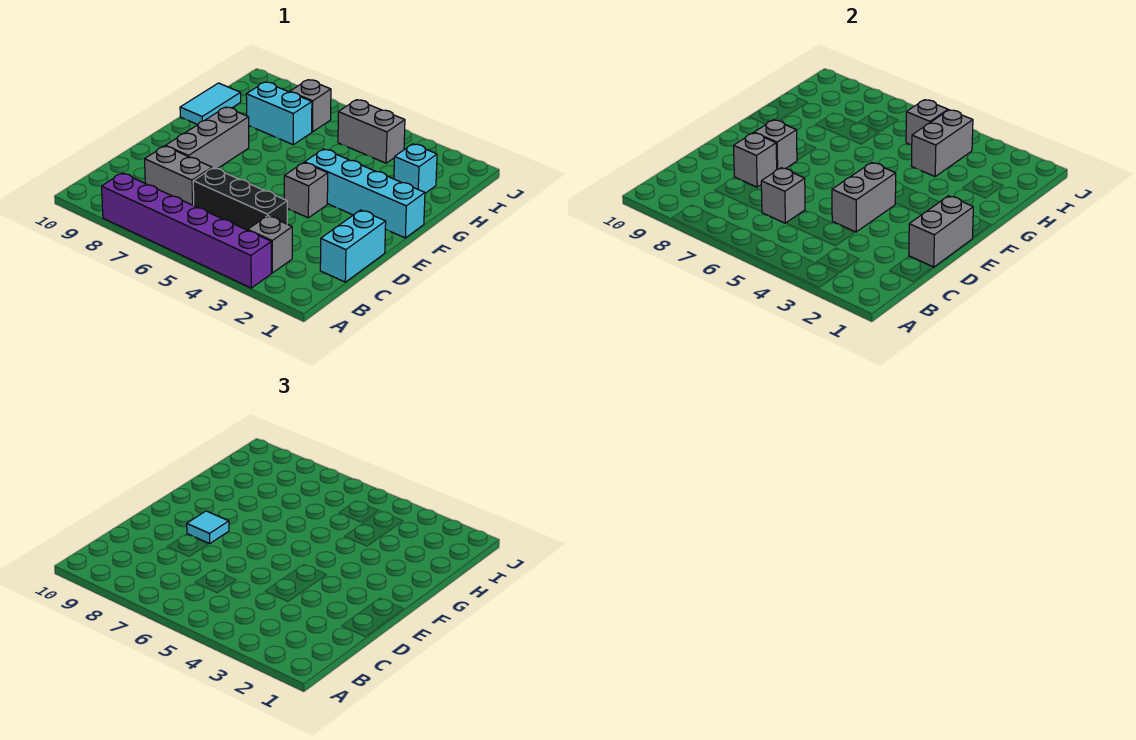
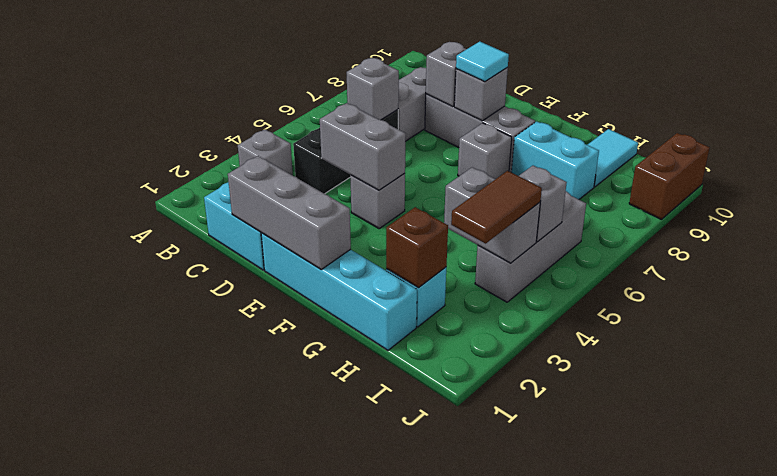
purple brick A3:A8 level 1 -> none
grey brick D1:E1 level 2 -> grey brick D1:F1 level 2
cyan brick F1:F4 level 1 -> cyan brick E1:H1 level 1
cyan tile G10:H10 level 1 -> cyan tile H9:H10 level 1
none -> brown brick H2 level 2
cyan brick H7:H8 level 1 -> cyan brick G8:H8 level 1
none -> brown tile I3:I4 level 3
grey brick I4:I5 level 1 -> grey brick I4:I6 level 1
grey brick I7 level 1 -> grey brick F7 level 1
none -> brown brick J9:J10 level 1

